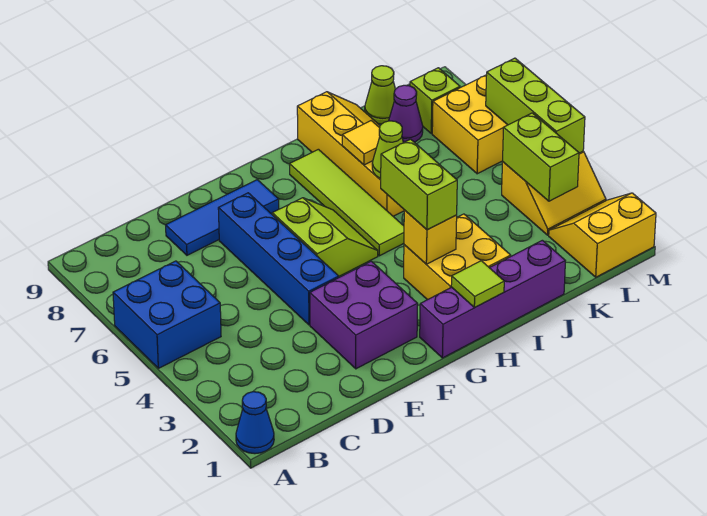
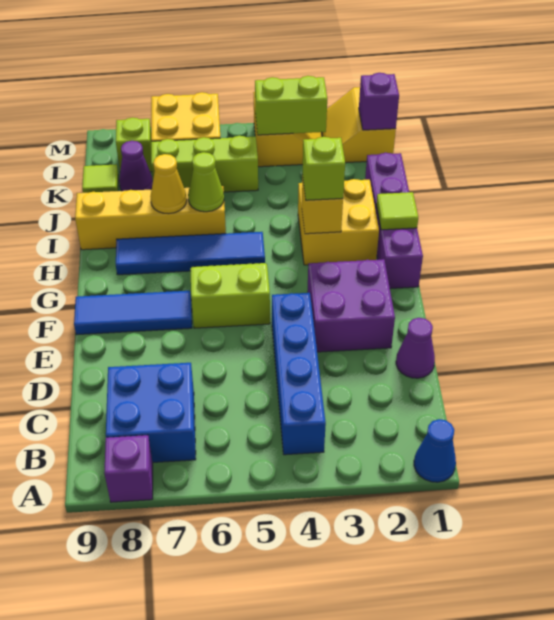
blue brick A5:B6 level 1 -> blue brick B7:C8 level 1
none -> purple brick A8 level 1
none -> purple cone D1 level 1
blue tile D8:F8 level 1 -> blue tile F7:F9 level 1
blue brick E4:E7 level 1 -> blue brick B4:E4 level 1
lime brick H3:H4 level 3 -> lime brick H3 level 3
lime tile H5:H8 level 1 -> blue tile H5:H8 level 1
yellow tile I7 level 2 -> yellow cone I7 level 2
lime cone K9 level 1 -> lime tile K9 level 1
none -> purple brick L1 level 2
lime brick M4:M6 level 2 -> lime brick K5:K7 level 1

